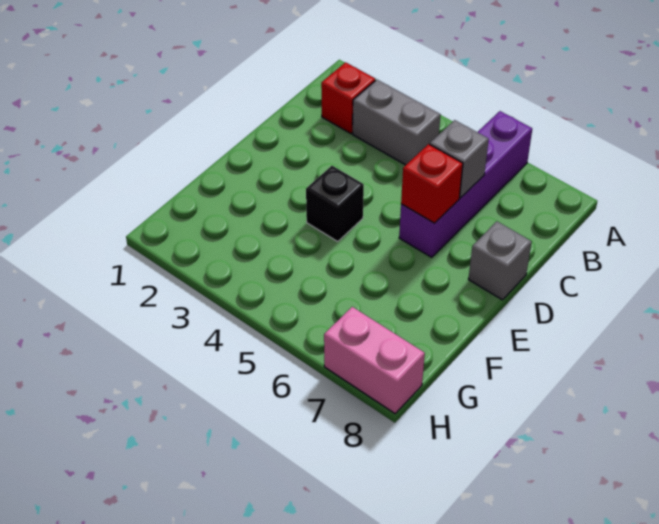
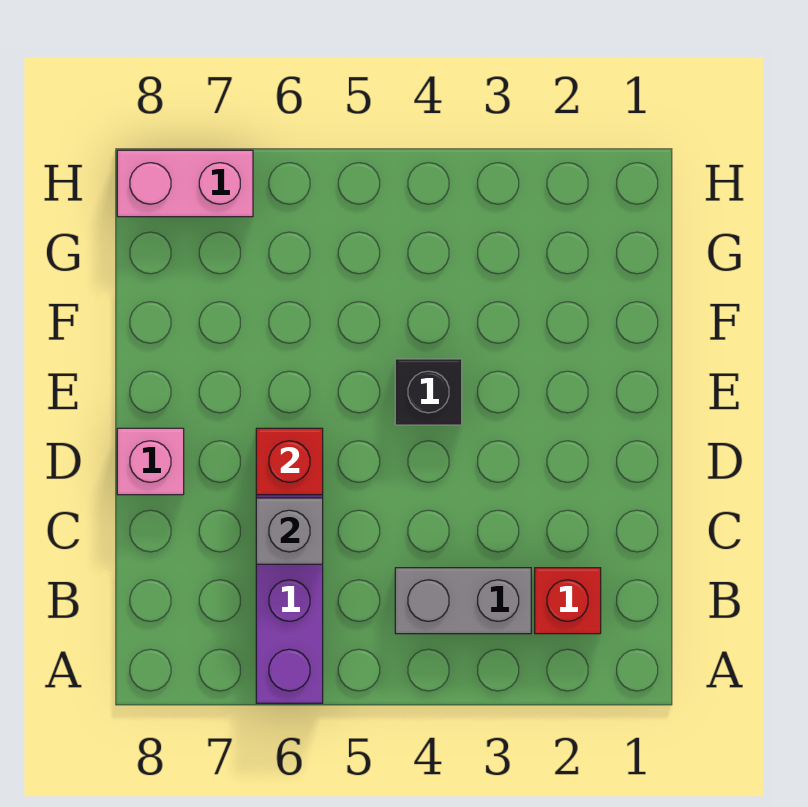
grey brick D8 level 1 -> pink brick D8 level 1

